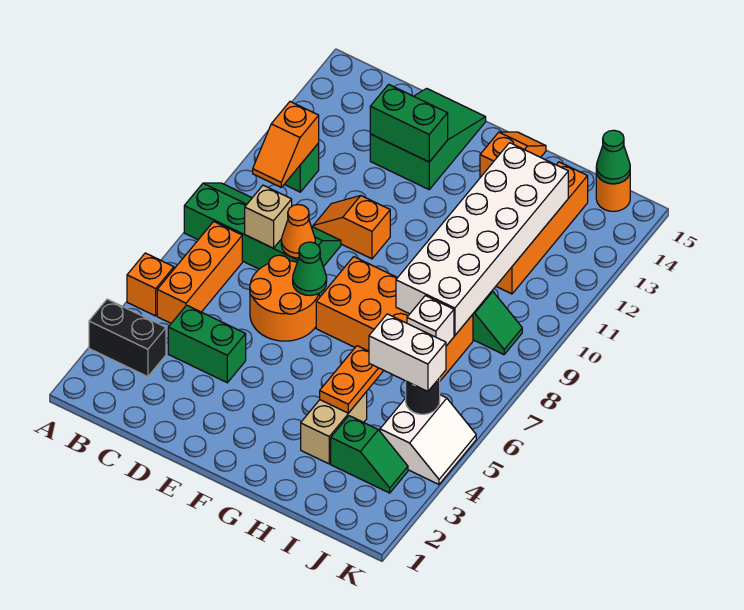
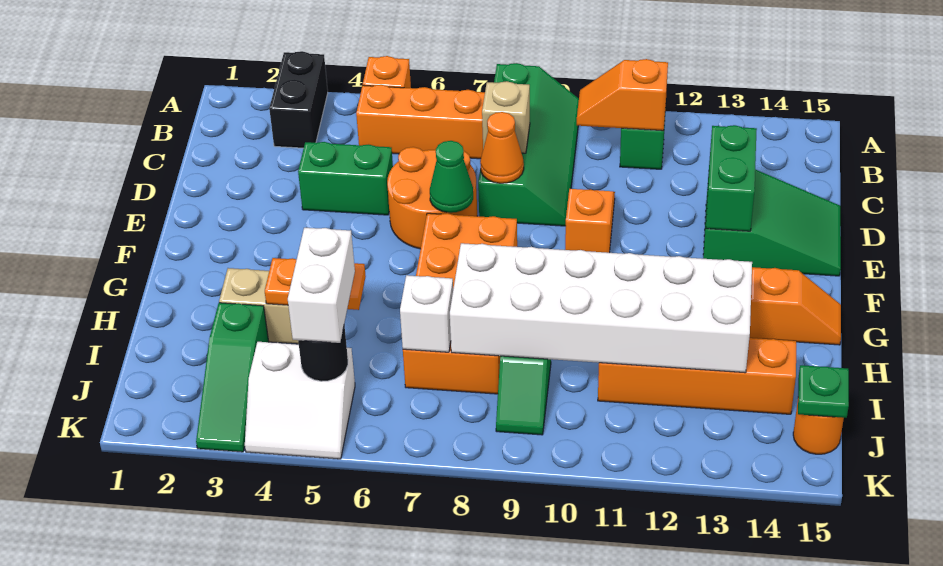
green brick C4:D4 level 1 -> green brick D4:D5 level 1
green slope I3:J3 level 1 top I -> green slope I3:K3 level 1 top I
green cone J15 level 2 -> green plate J15 level 2

